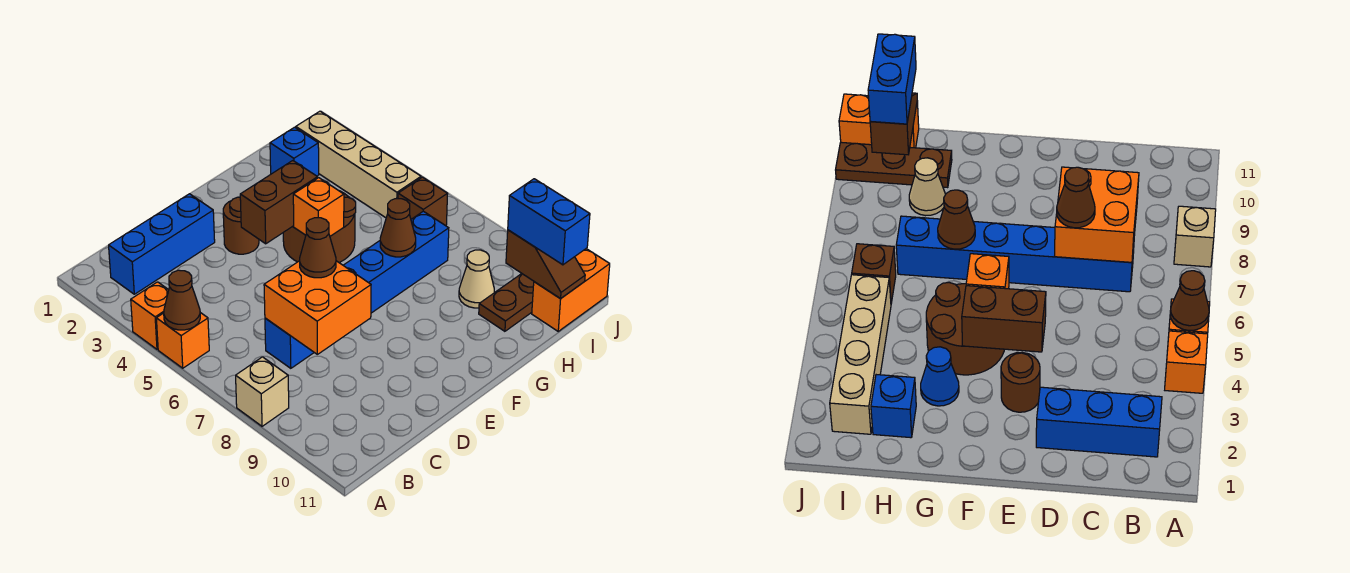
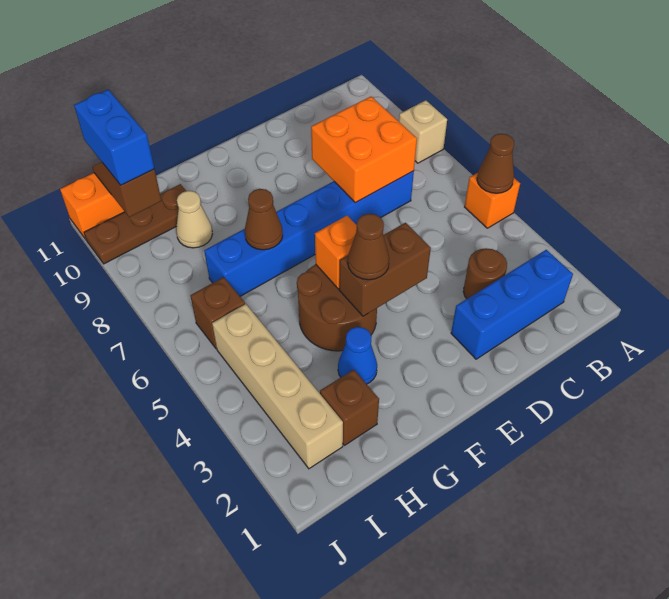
orange brick A4 level 1 -> none
brown cone D7 level 3 -> brown cone F4 level 3
brown round brick E3 level 1 -> brown round brick C3 level 1
blue brick H2 level 1 -> brown brick H2 level 1

